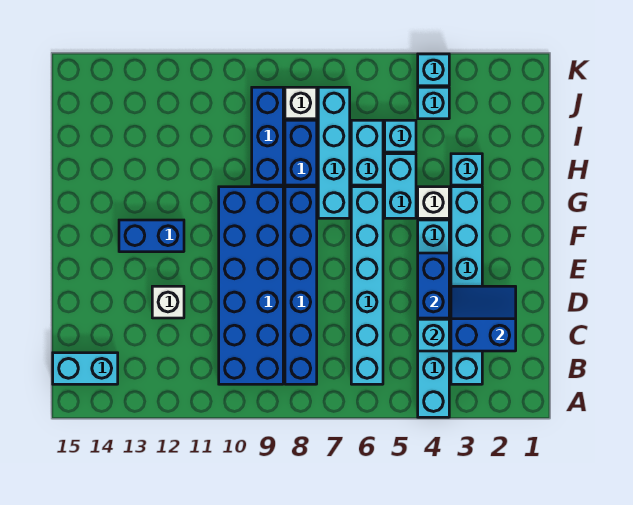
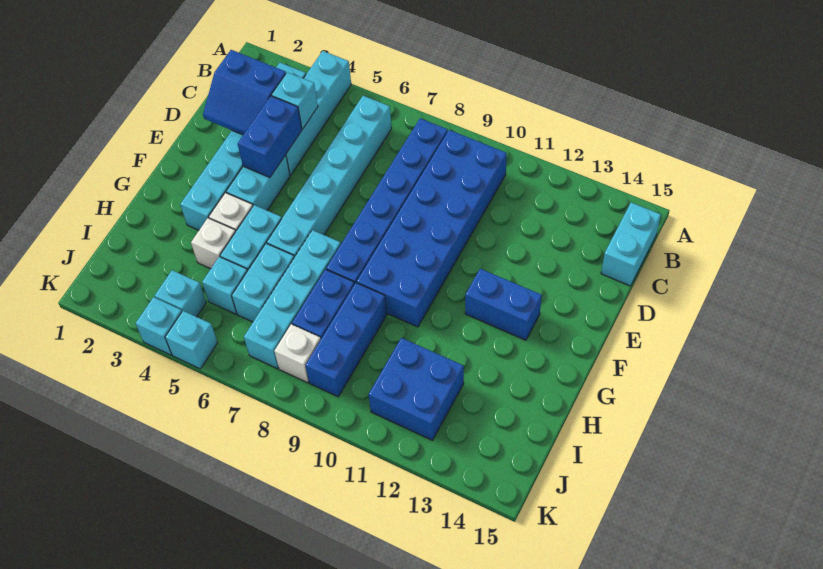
cyan brick B14:B15 level 1 -> cyan brick B15:C15 level 1
white brick D12 level 1 -> white brick H4 level 1
cyan brick H3 level 1 -> cyan brick K5 level 1
none -> blue brick I11:J12 level 1

